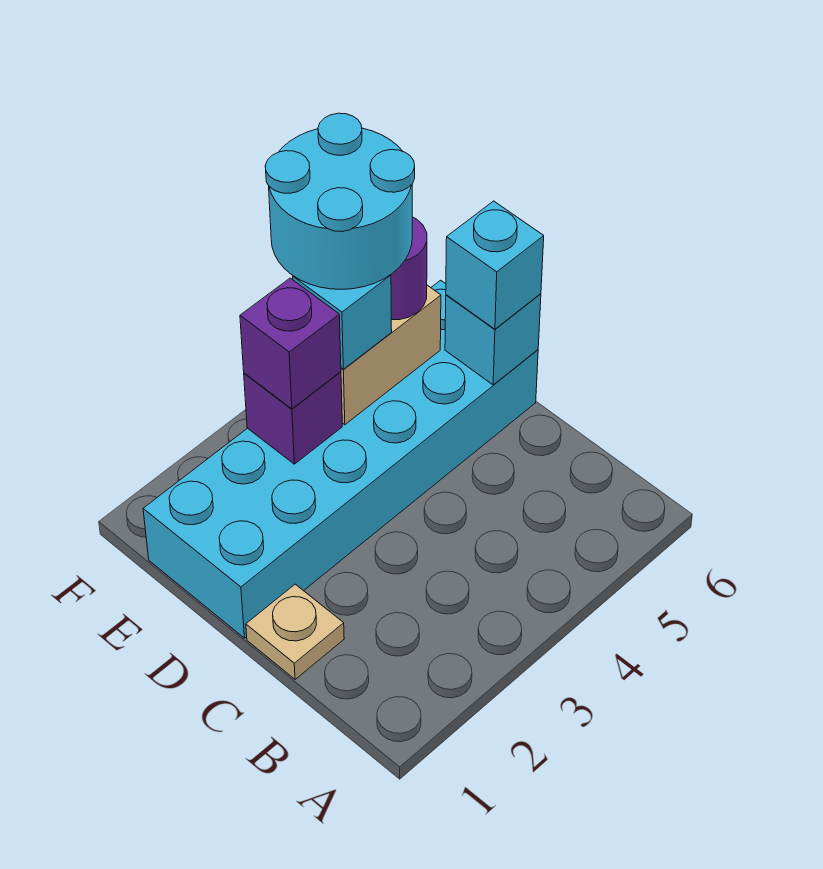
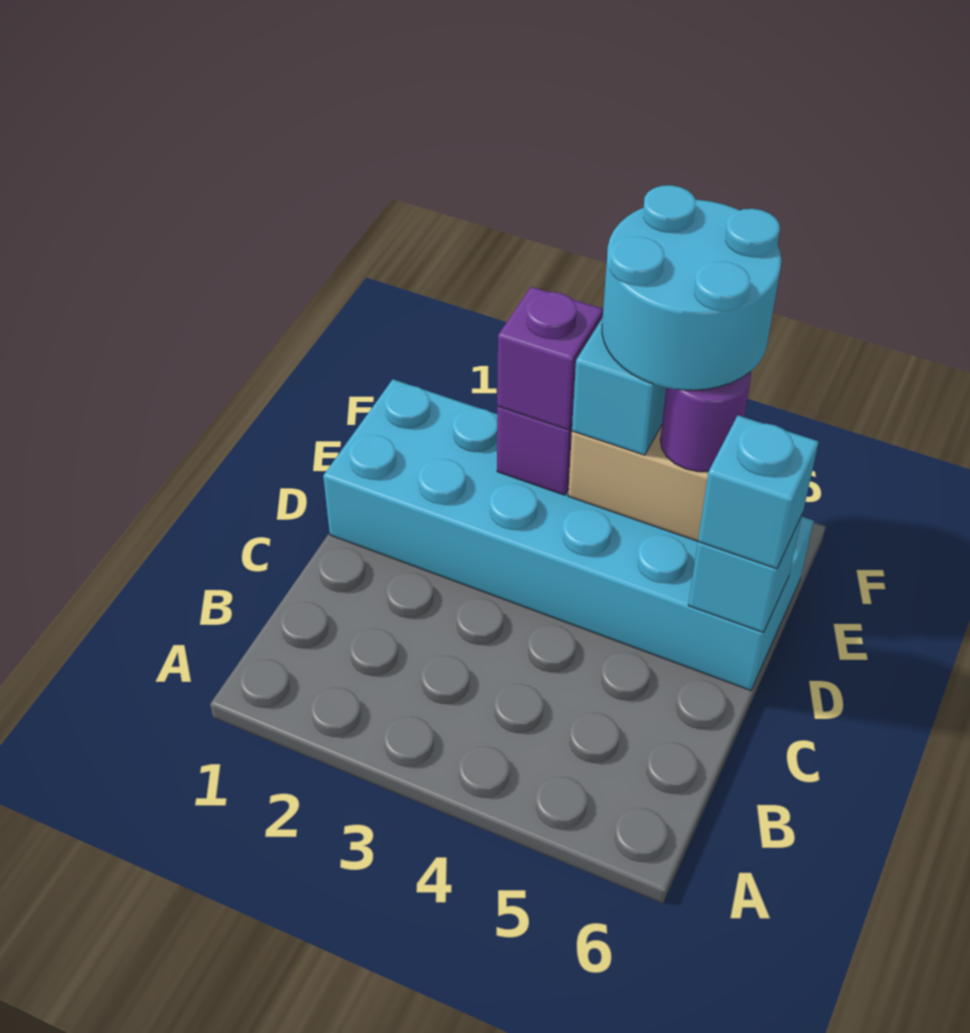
tan plate C1 level 1 -> none

